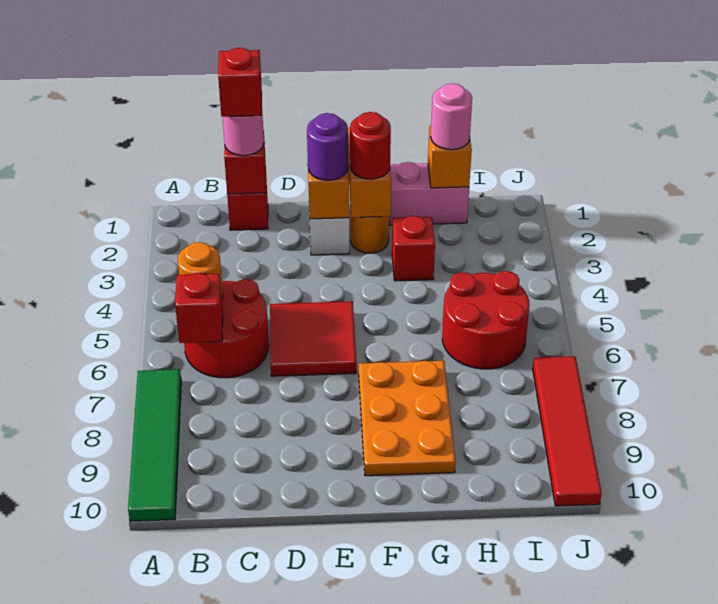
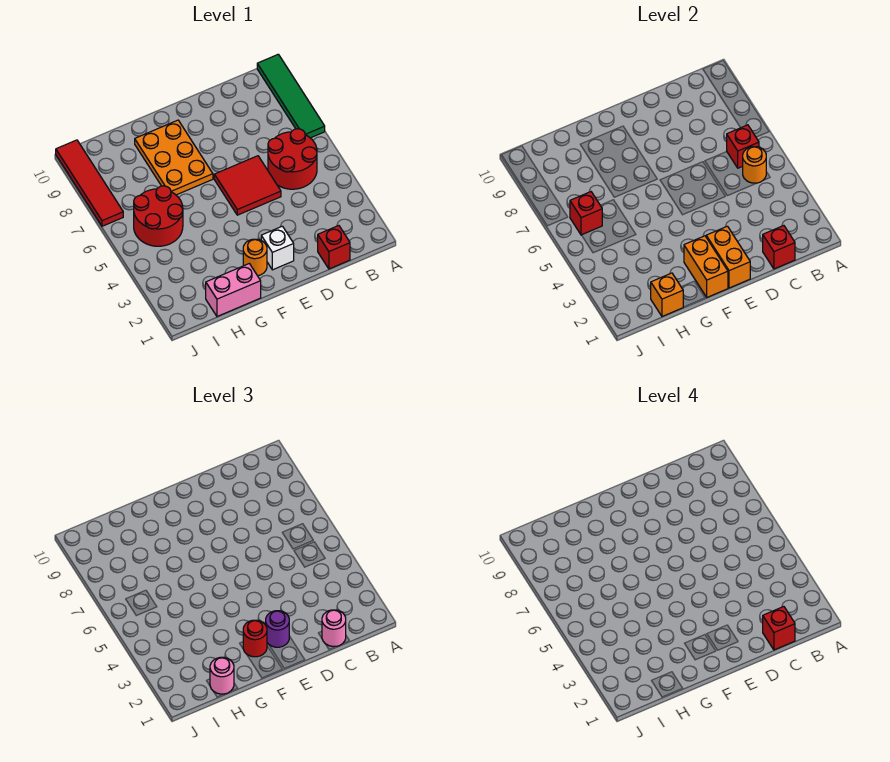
red brick G3 level 1 -> red brick I6 level 2

